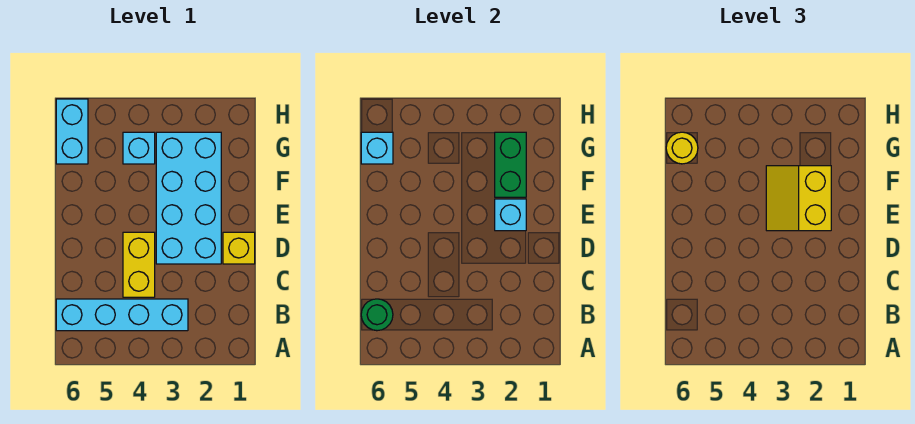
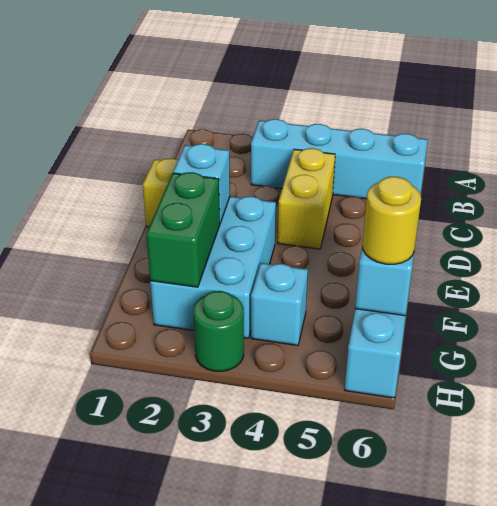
green round brick B6 level 2 -> green round brick H3 level 1
cyan brick D2:G3 level 1 -> cyan brick E2:G3 level 1
yellow slope E2:F3 level 3 top 2 -> none

